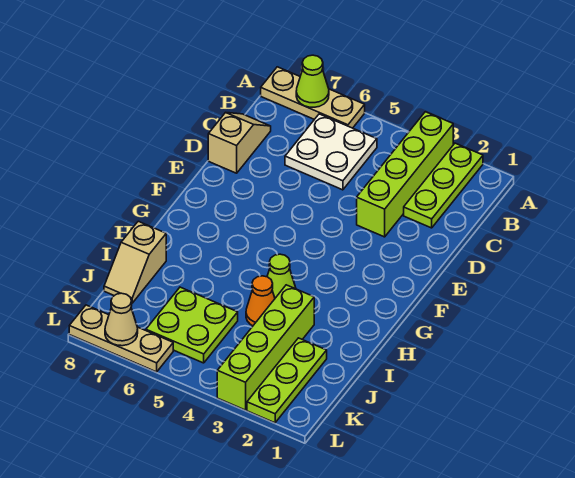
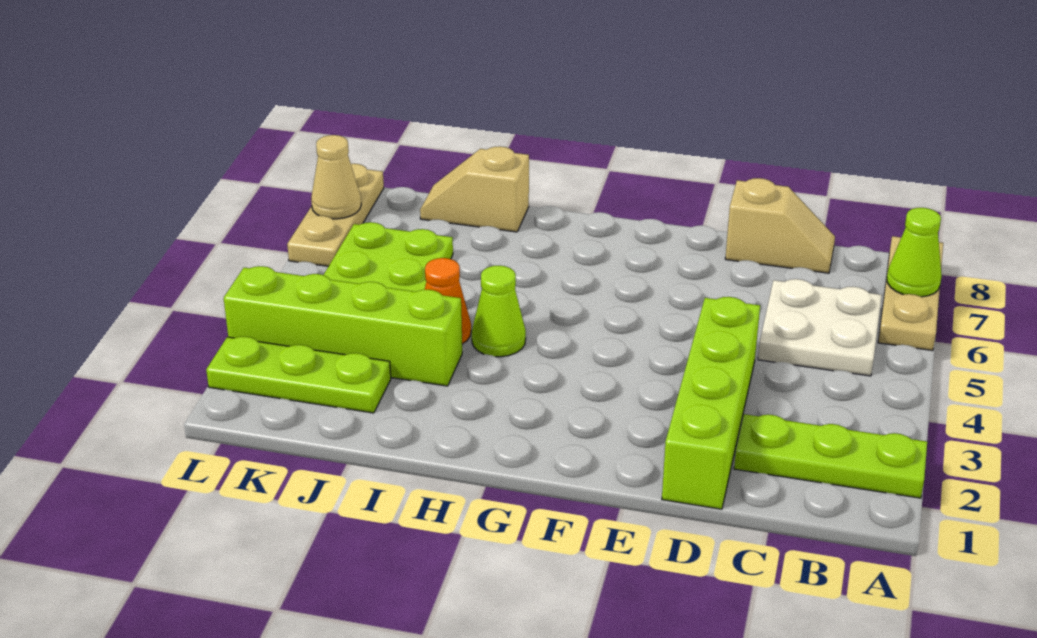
lime brick A3:D3 level 1 -> lime brick D1:D4 level 1

